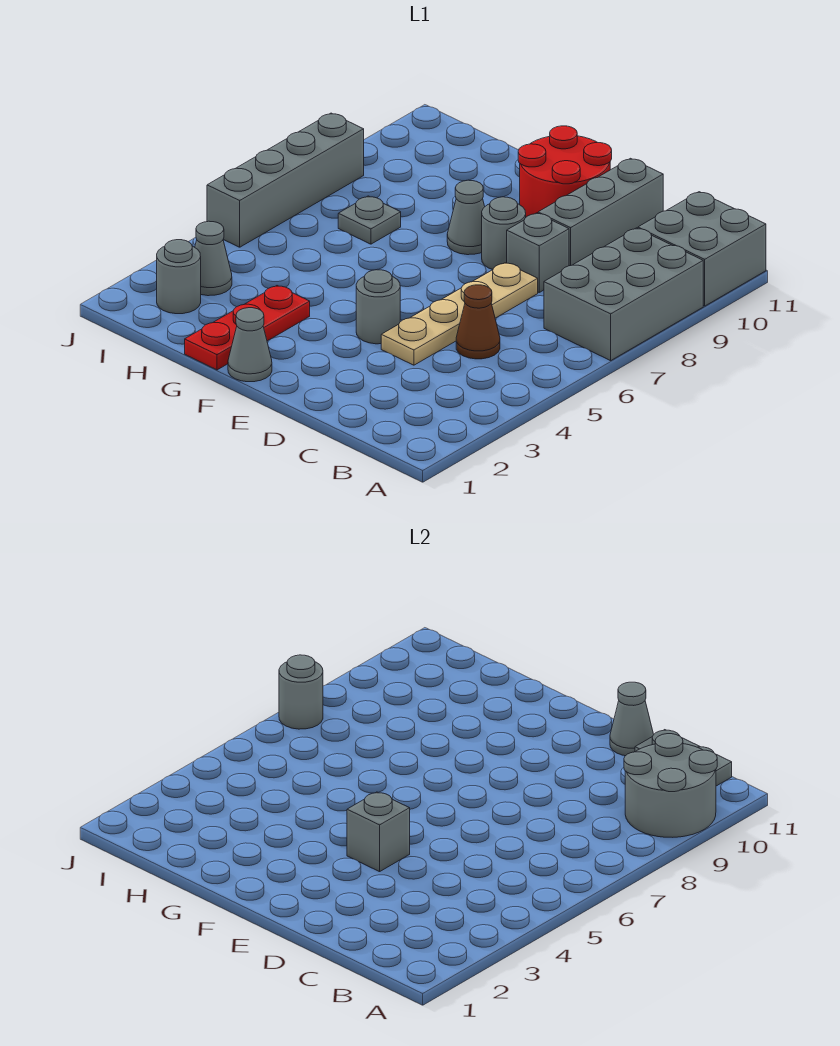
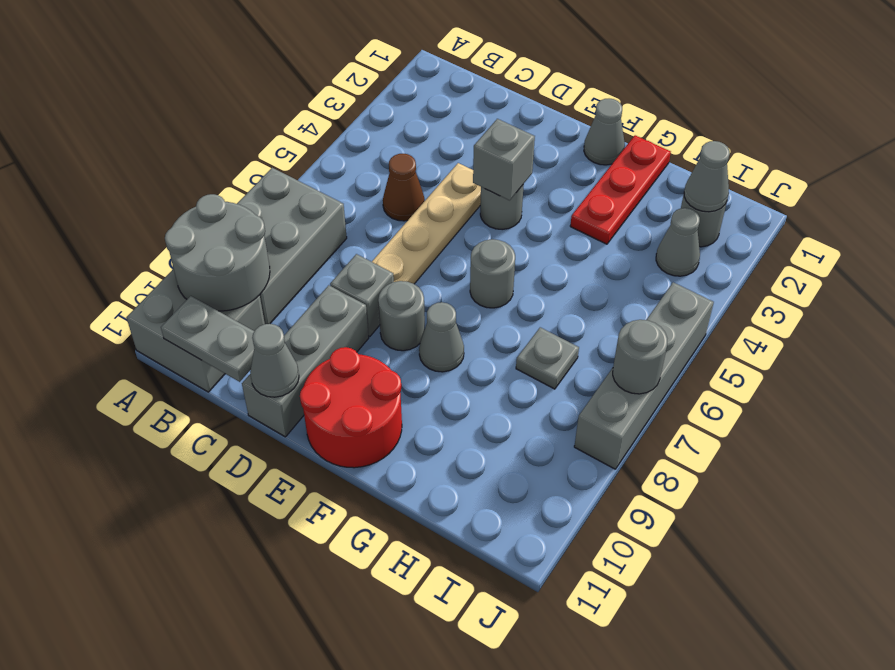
none -> grey round brick F6 level 1
none -> grey cone I2 level 2

